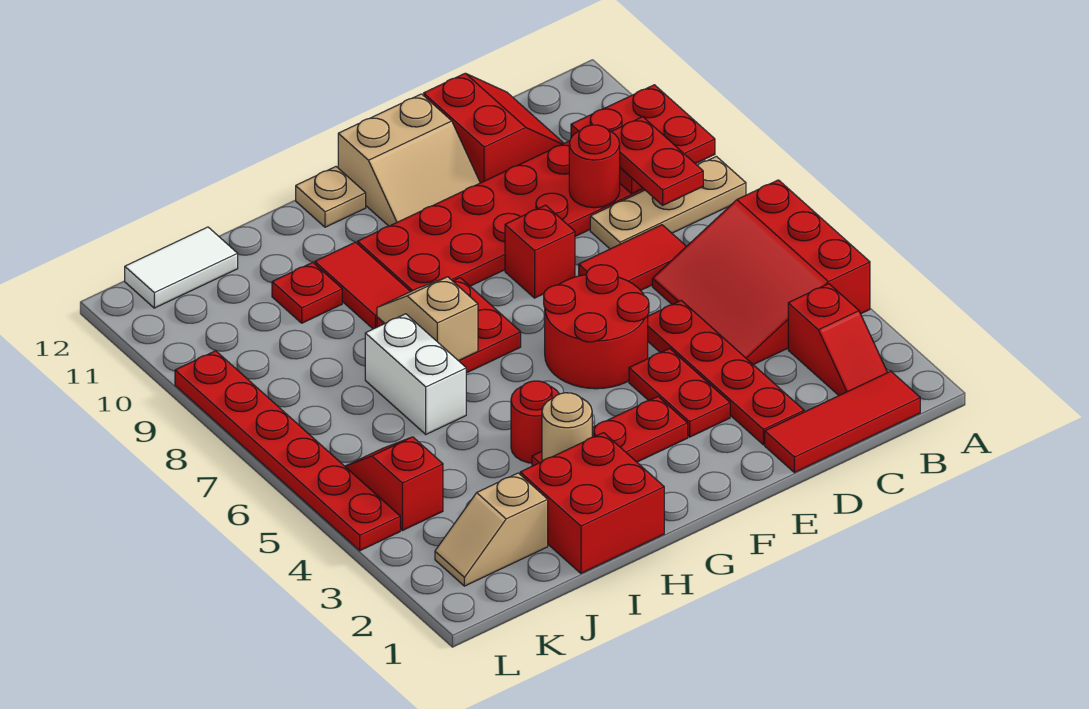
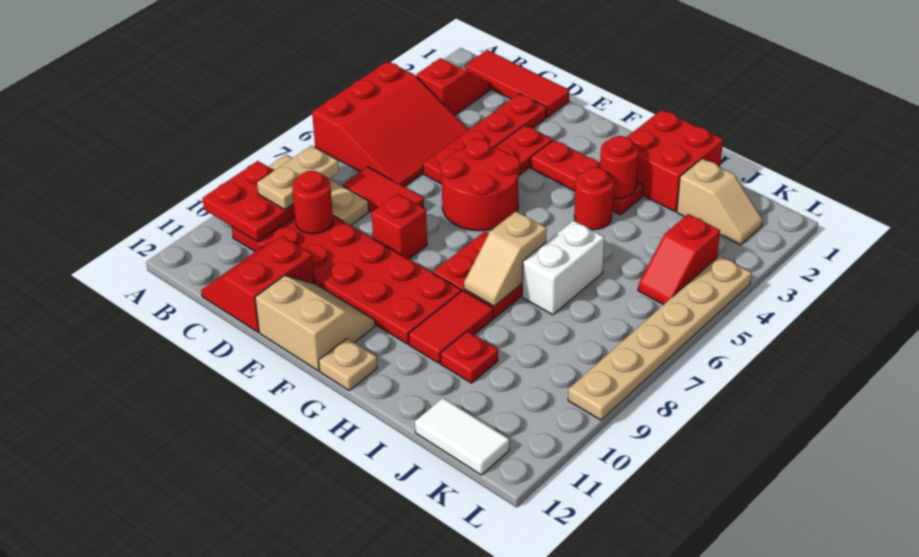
red plate B8:B9 level 3 -> tan plate B8:B9 level 3
tan round brick H3 level 2 -> red round brick H3 level 2
red plate L4:L9 level 1 -> tan plate L4:L9 level 1

